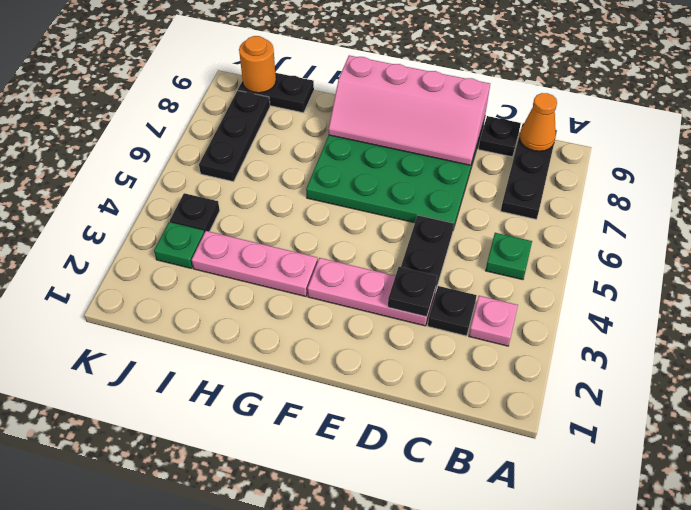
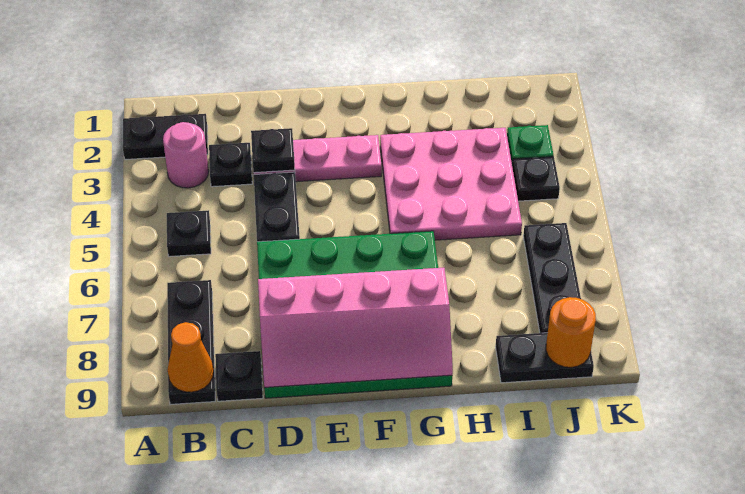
none -> black plate A2:B2 level 1
pink plate B3 level 1 -> pink round brick B3 level 1
green plate B5 level 1 -> black plate B5 level 1
pink slope D8:G9 level 2 top 9 -> pink slope D8:G9 level 2 top 8
pink plate G3:I3 level 1 -> pink plate G3:I5 level 1

